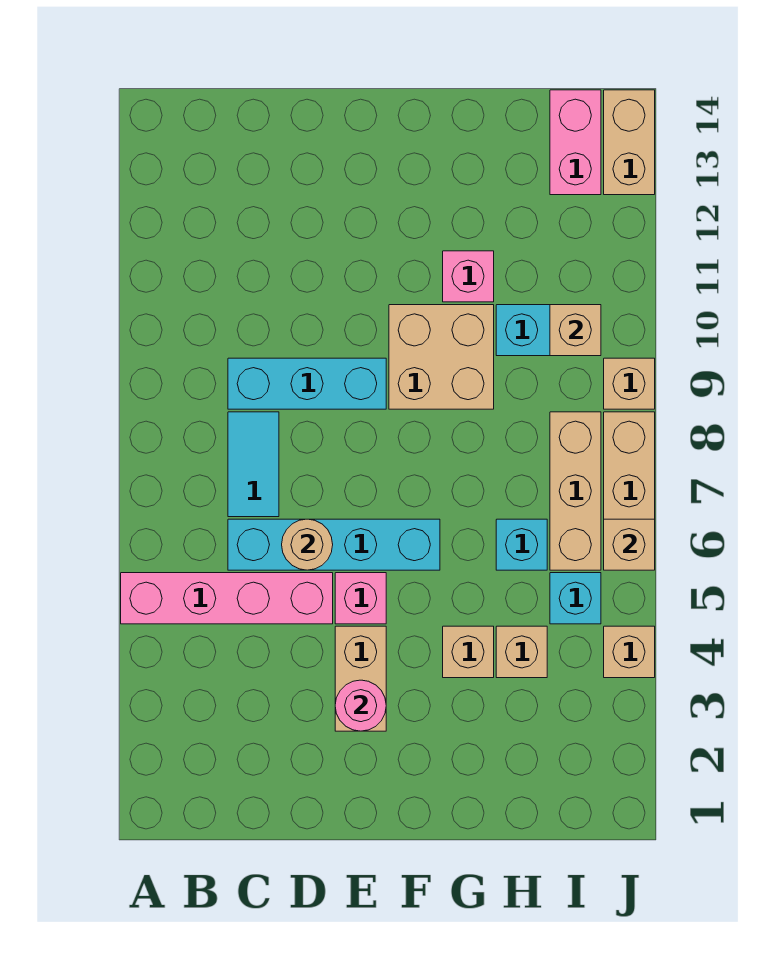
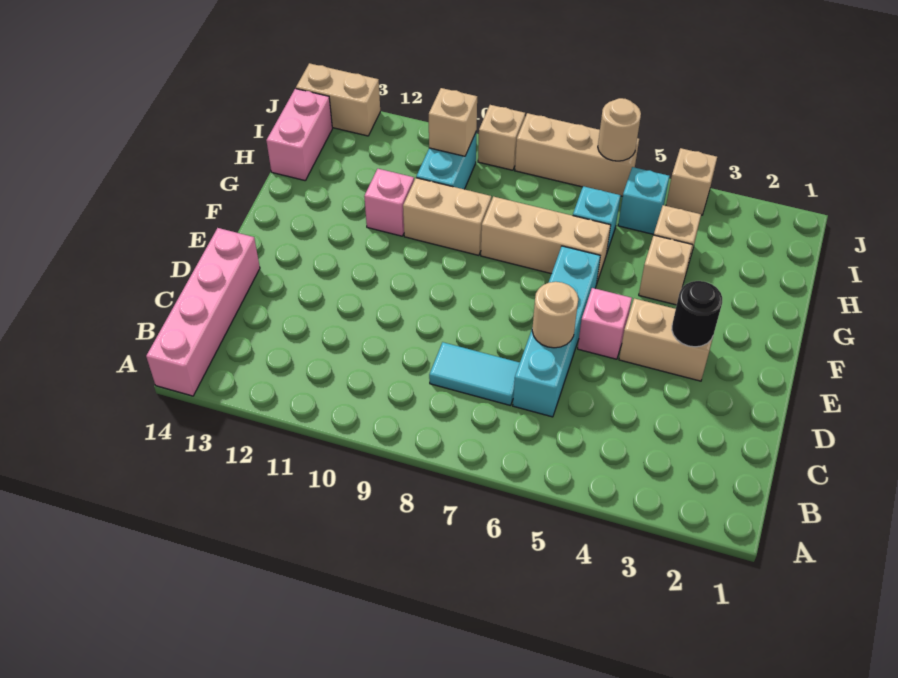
pink brick A5:D5 level 1 -> pink brick A14:D14 level 1
cyan brick C9:E9 level 1 -> none
pink round brick E3 level 2 -> black round brick E3 level 2
tan brick F9:G10 level 1 -> tan brick G9:G10 level 1
tan brick I6:I8 level 1 -> tan brick G6:G8 level 1
pink brick I13:I14 level 1 -> pink brick H14:I14 level 1
tan brick J6 level 2 -> tan round brick J6 level 2

